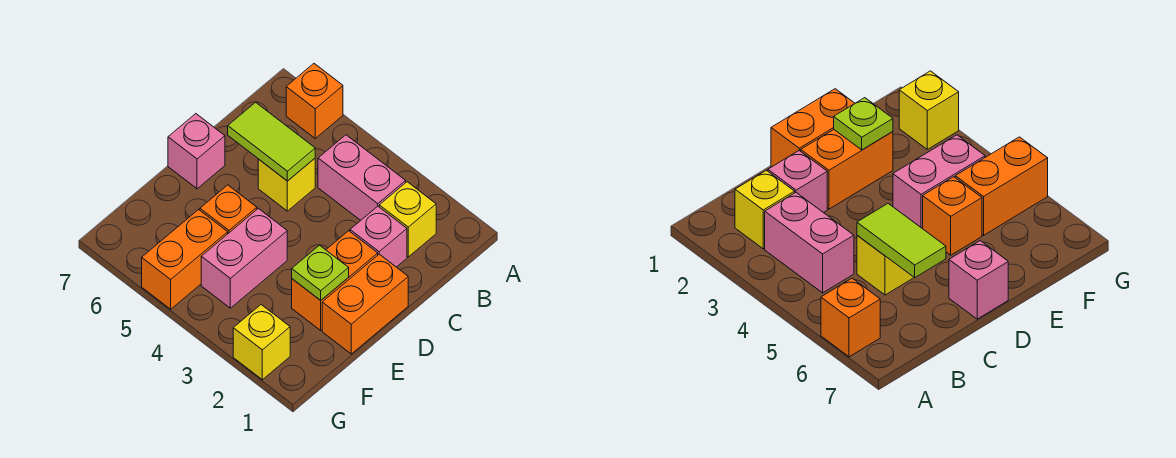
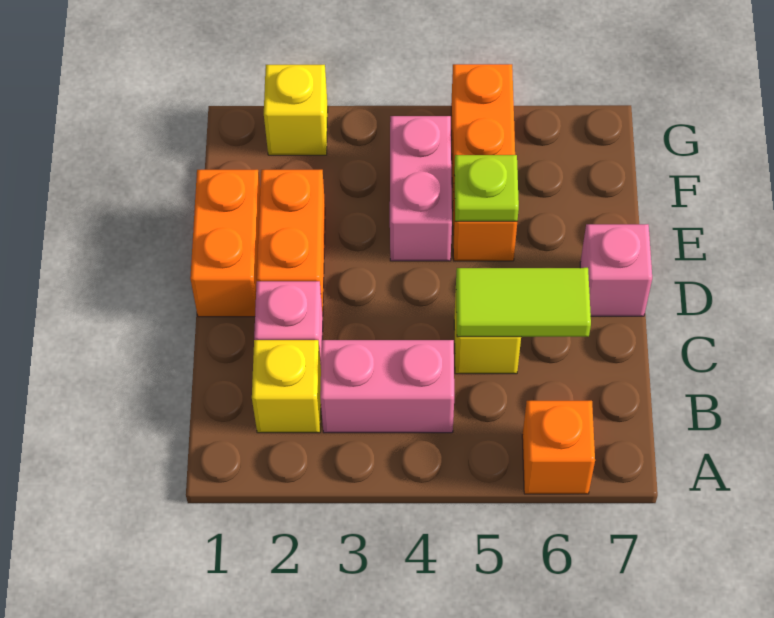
lime plate E2 level 2 -> lime plate E5 level 2

